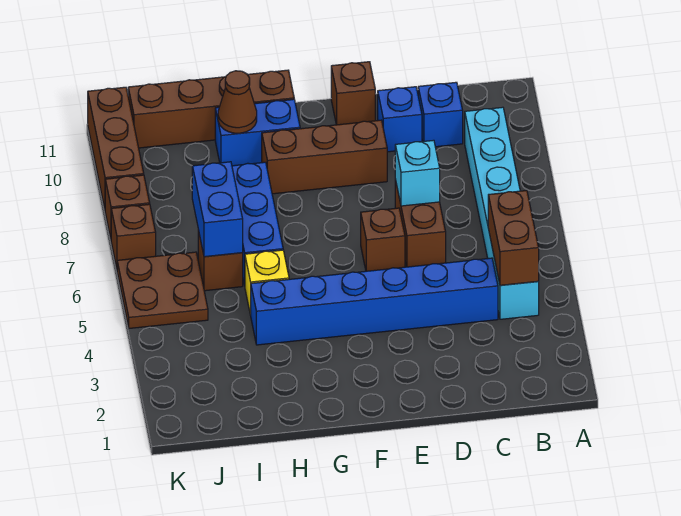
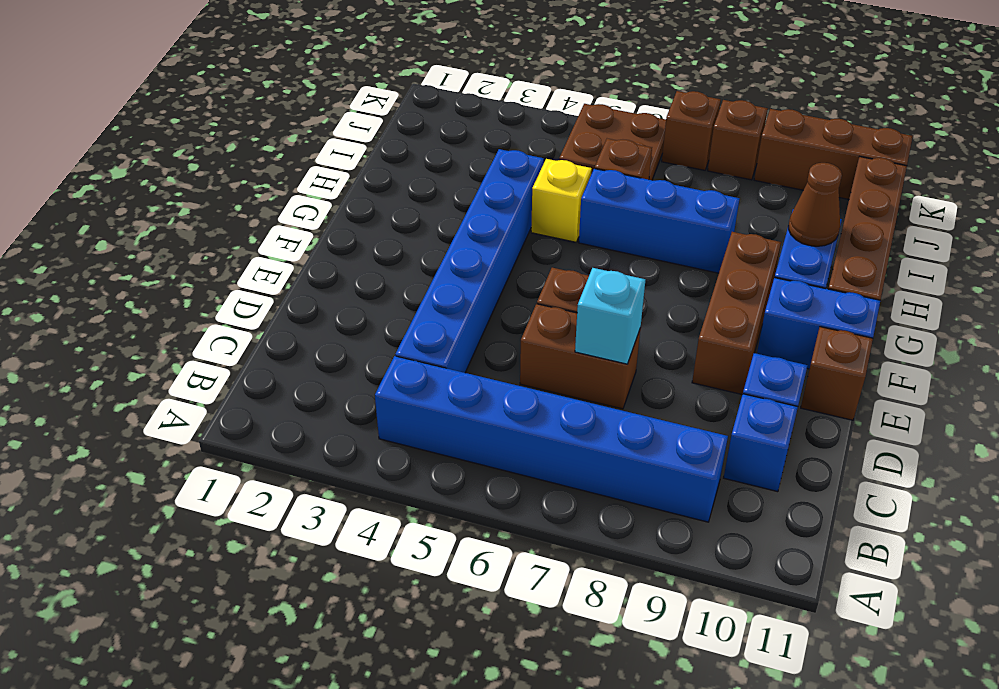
cyan brick B4:B9 level 1 -> blue brick B4:B9 level 1
brown brick B4:B5 level 2 -> none
blue brick I6:I7 level 2 -> blue brick F10:F11 level 1

